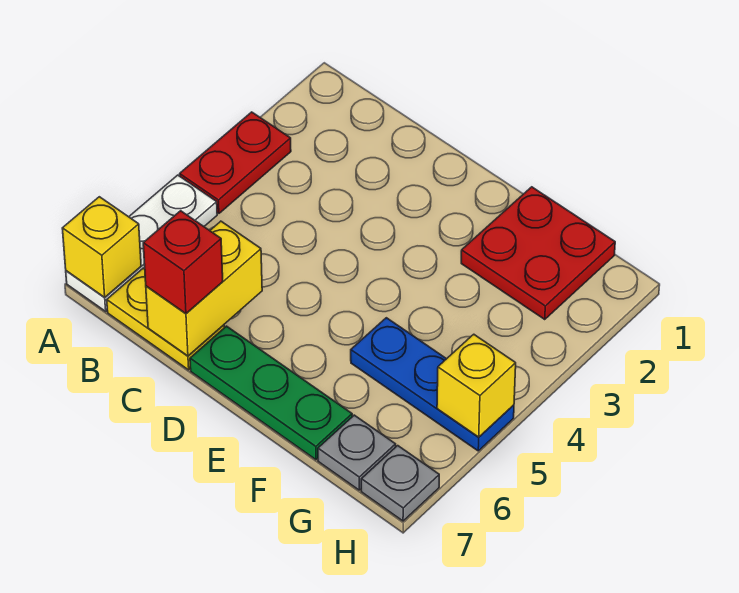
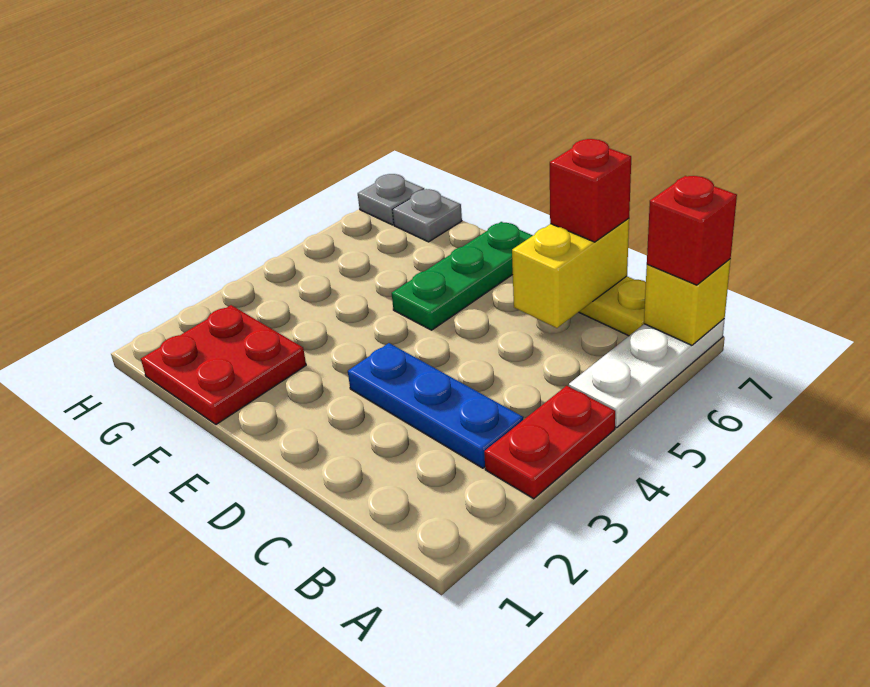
none -> red brick A7 level 3
green plate D7:F7 level 1 -> green plate E5:E7 level 1
blue plate F5:H5 level 1 -> blue plate B3:D3 level 1
yellow brick H5 level 2 -> none

